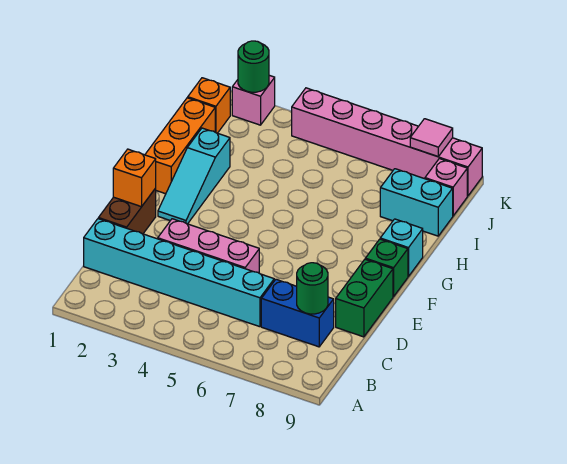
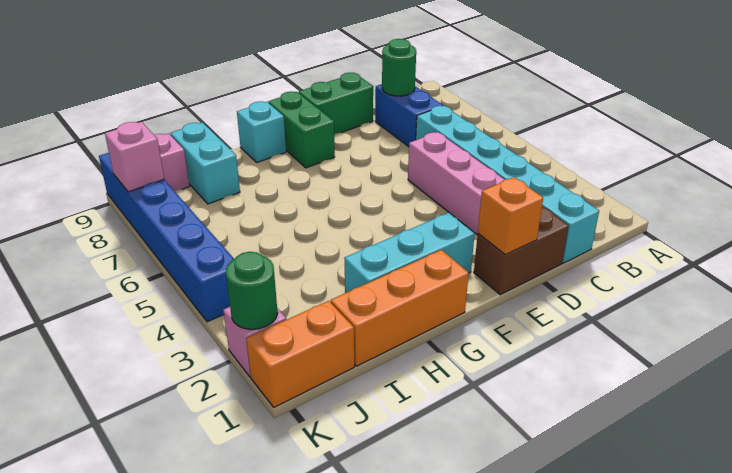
cyan slope F2:H2 level 1 top H -> cyan brick F2:H2 level 1
green brick F9 level 1 -> green brick F8:F9 level 1
orange brick J1 level 1 -> orange brick J1:K1 level 1
pink brick K4:K9 level 1 -> blue brick K4:K9 level 1
pink tile K8 level 2 -> pink brick K8 level 2

